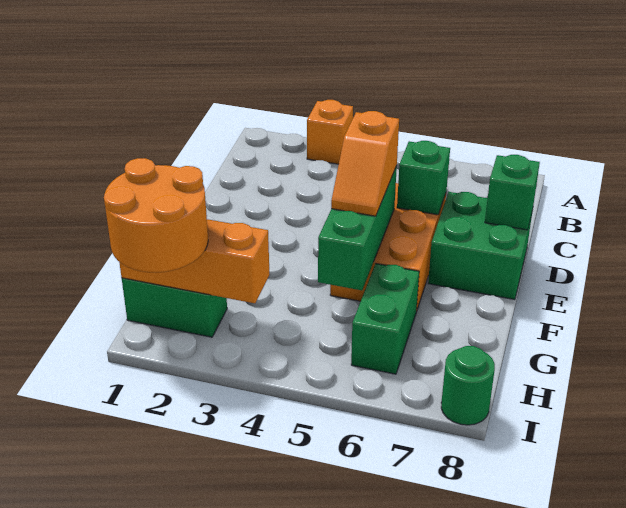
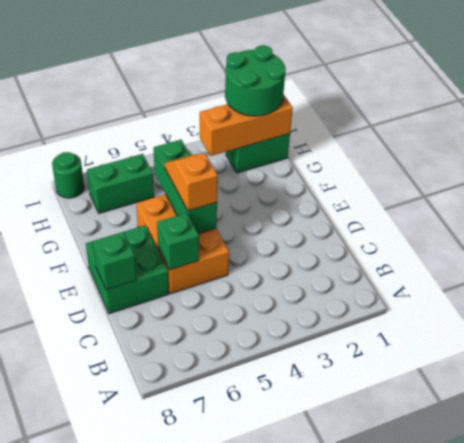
orange brick A3 level 1 -> none
green brick G6:H6 level 1 -> green brick H6:H7 level 1
orange round brick H1:I2 level 3 -> green round brick H1:I2 level 3

